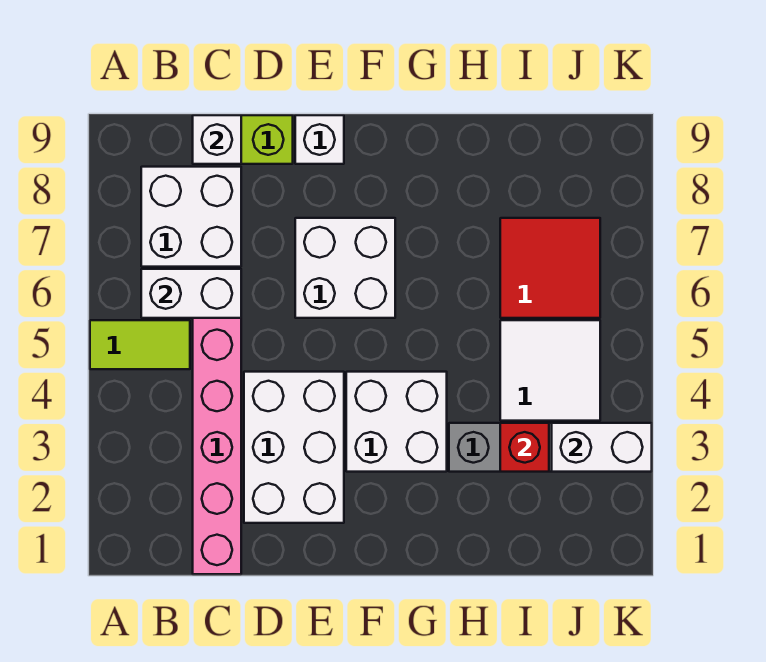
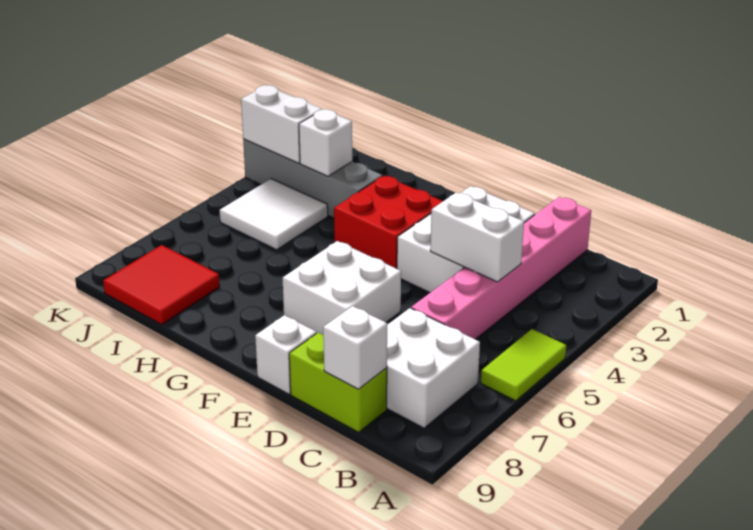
lime tile A5:B5 level 1 -> lime tile A5:A6 level 1
white brick B6:C6 level 2 -> white brick C4:D4 level 2
white brick F3:G4 level 1 -> red brick F3:G4 level 1
red brick I3 level 2 -> white brick I3 level 2
red tile I6:J7 level 1 -> red tile I8:J9 level 1

